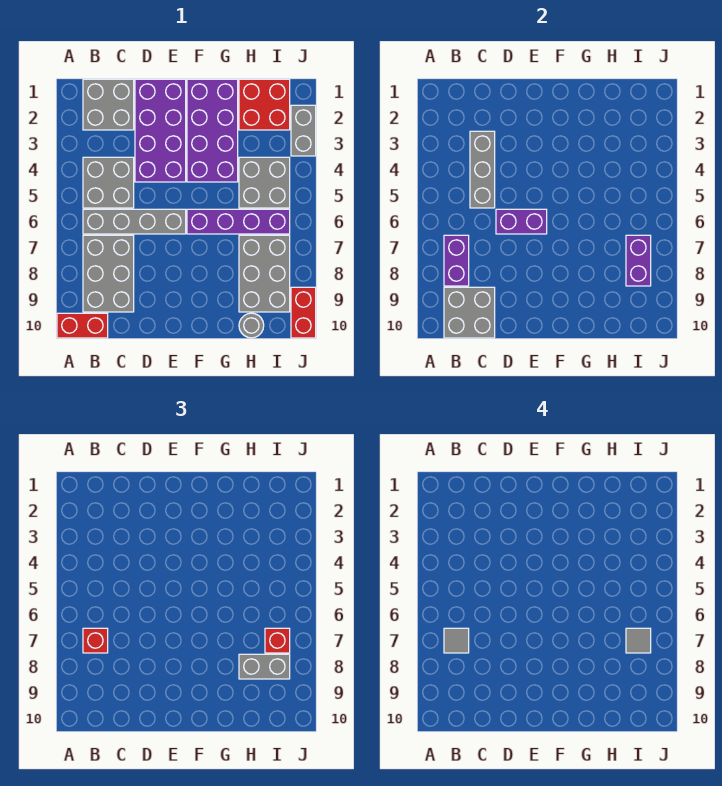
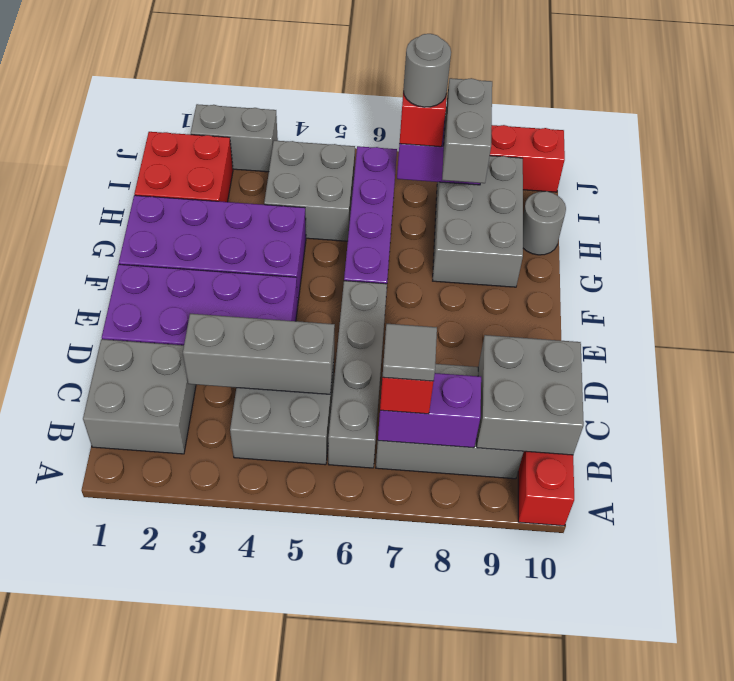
purple brick D6:E6 level 2 -> none
grey brick H7:I9 level 1 -> grey brick G8:I9 level 1
grey tile I7 level 4 -> grey round brick I7 level 4

